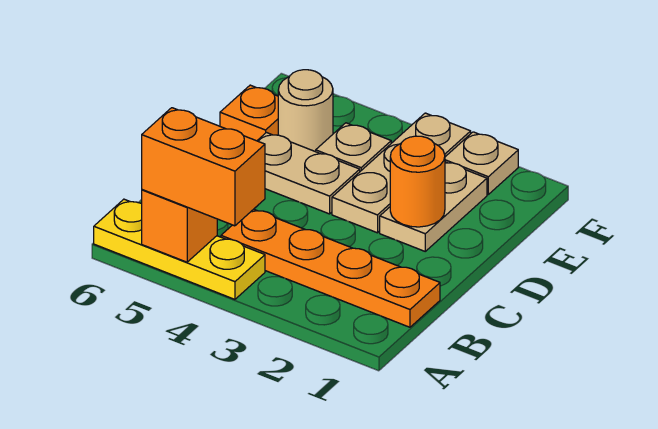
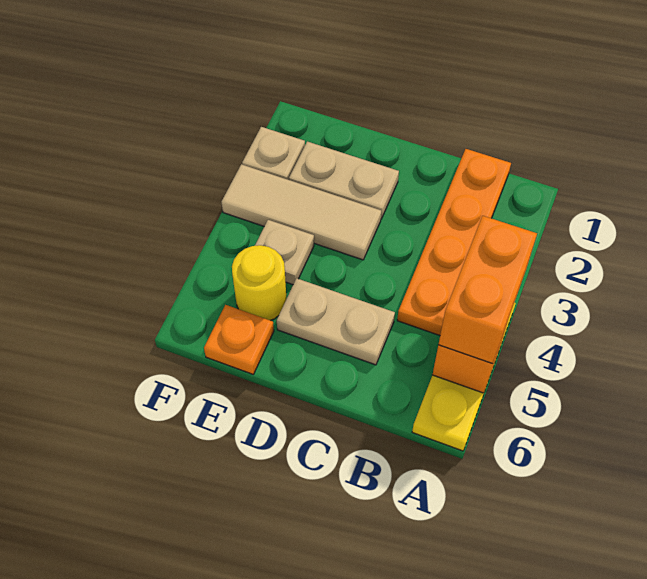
orange round brick D2 level 2 -> none
tan plate D3:F3 level 1 -> tan tile D3:F3 level 1
tan plate D4:D5 level 1 -> tan plate C5:D5 level 1
tan round brick E5 level 1 -> yellow round brick E5 level 1

